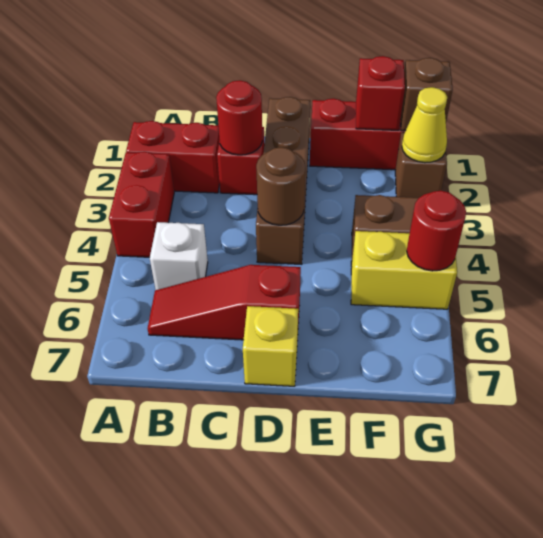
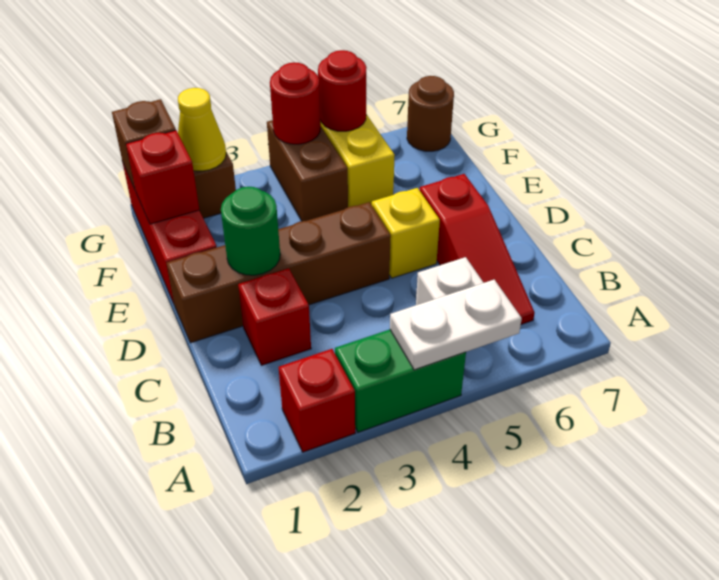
red brick A2:B2 level 1 -> red brick A2 level 1
red brick A3:A4 level 1 -> green brick A3:A4 level 1
none -> white plate A4:A5 level 2
red round brick C2 level 2 -> red round brick G4 level 2
none -> green round brick D2 level 2
brown round brick D4 level 2 -> brown round brick G7 level 1
yellow brick D7 level 1 -> yellow brick D5 level 1

